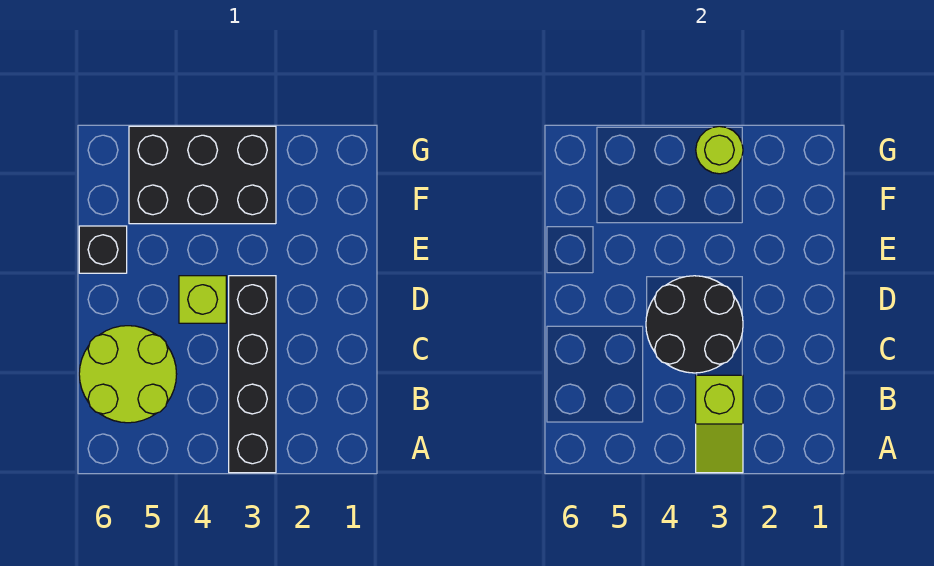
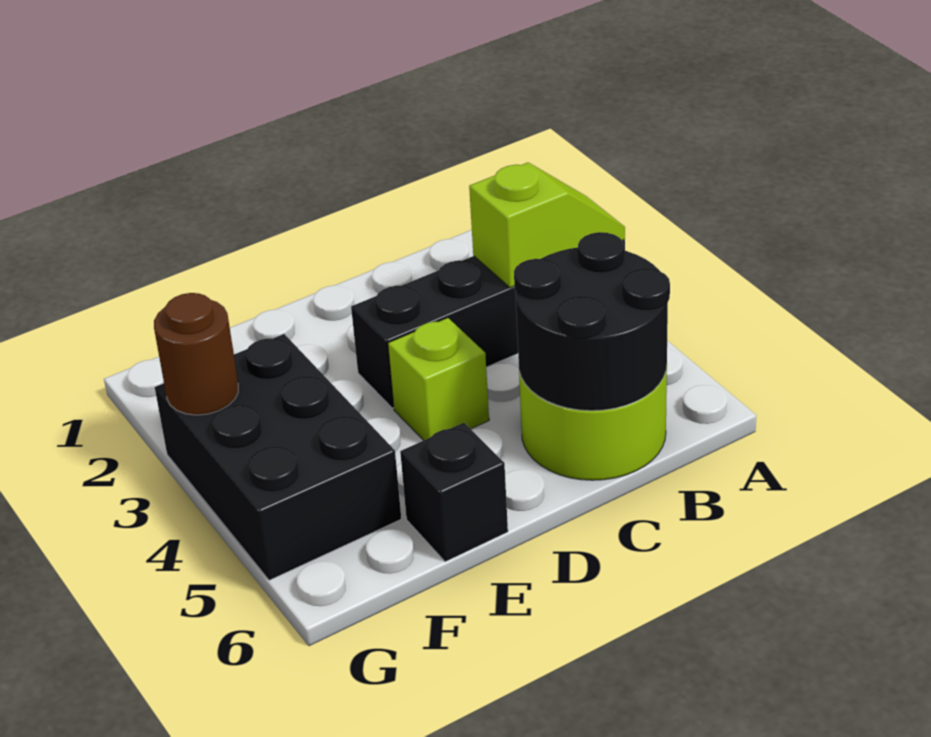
black round brick C3:D4 level 2 -> black round brick B5:C6 level 2
lime round brick G3 level 2 -> brown round brick G3 level 2

